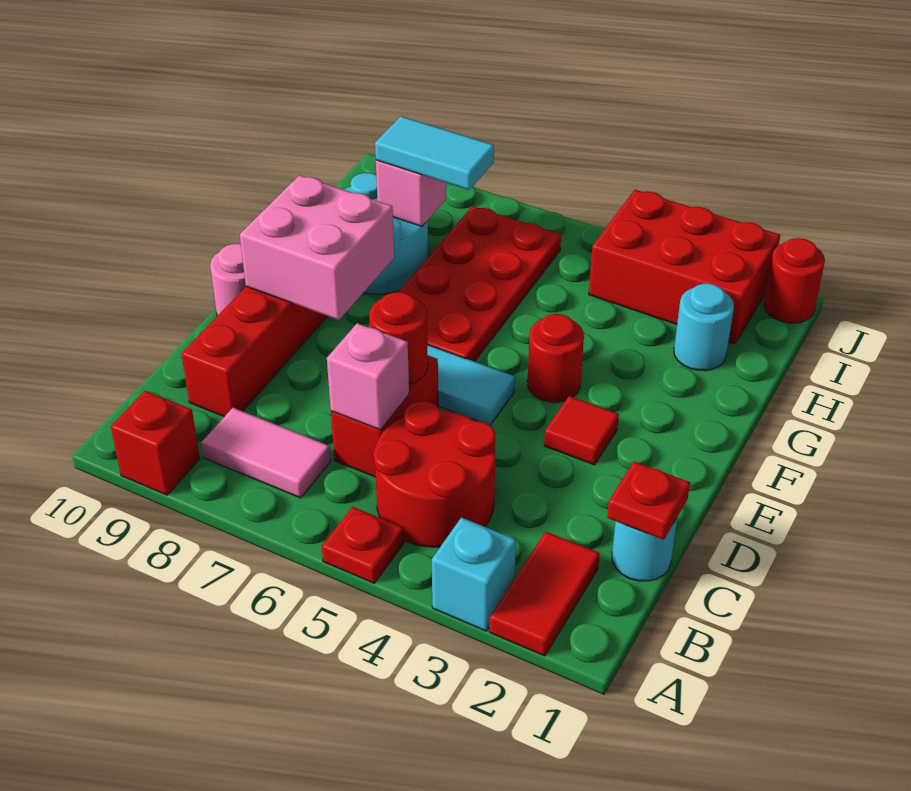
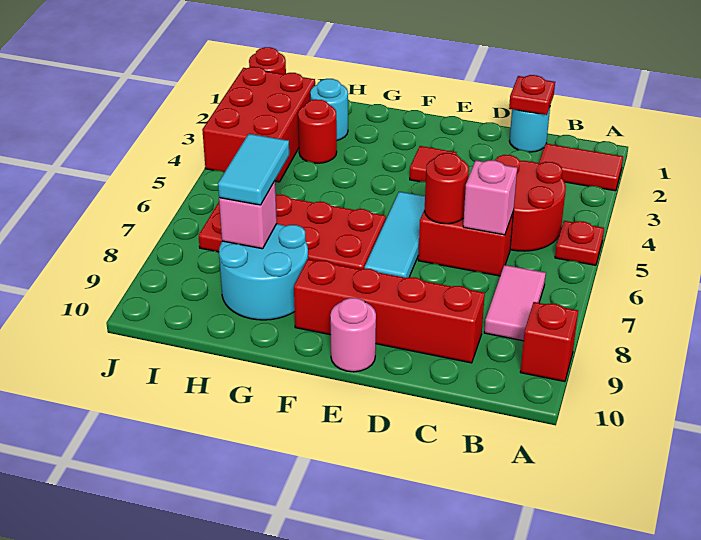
cyan brick A3 level 1 -> none
pink brick E8:F9 level 2 -> none
red round brick F4 level 1 -> red round brick H3 level 1

